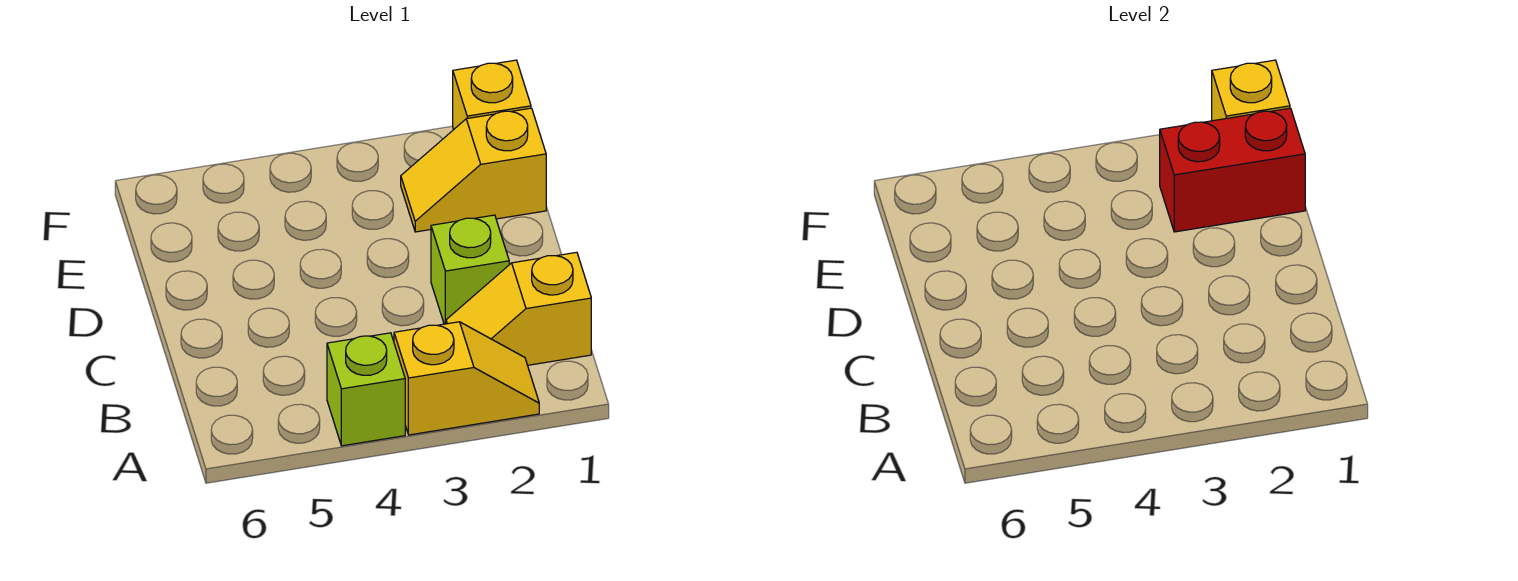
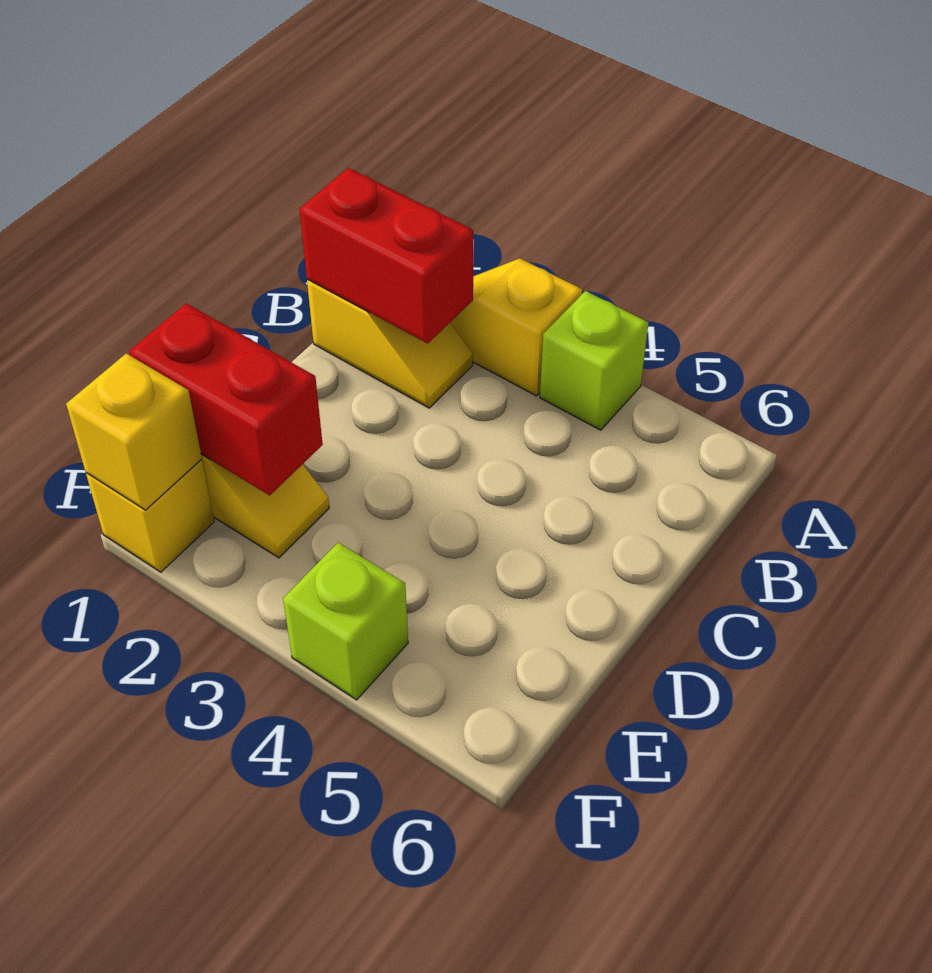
none -> red brick B1:B2 level 2
lime brick C2 level 1 -> lime brick F4 level 1

